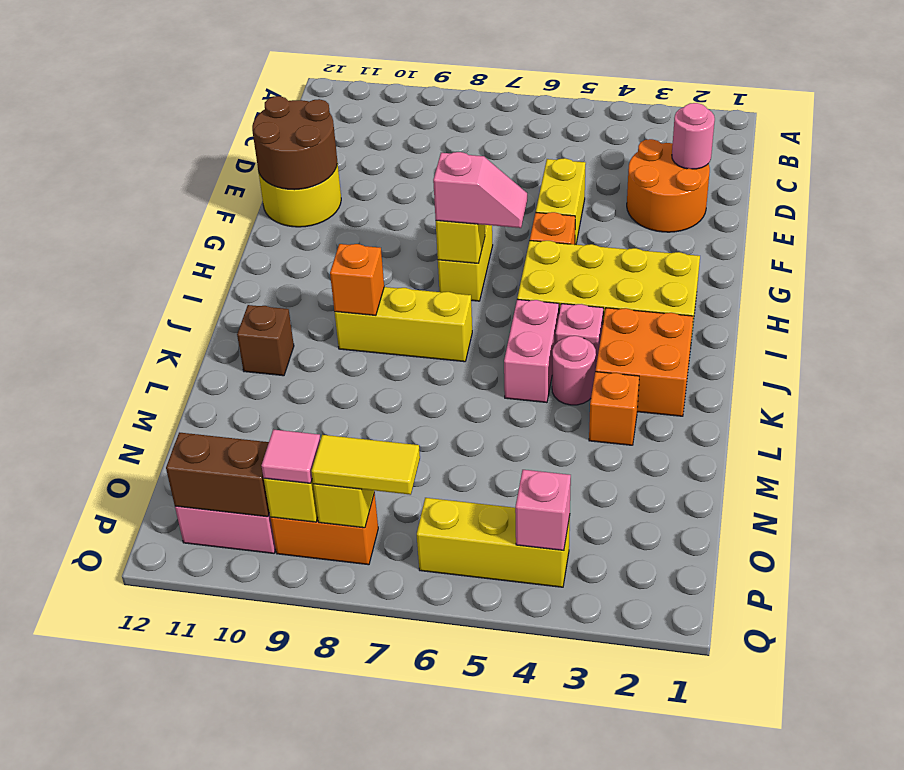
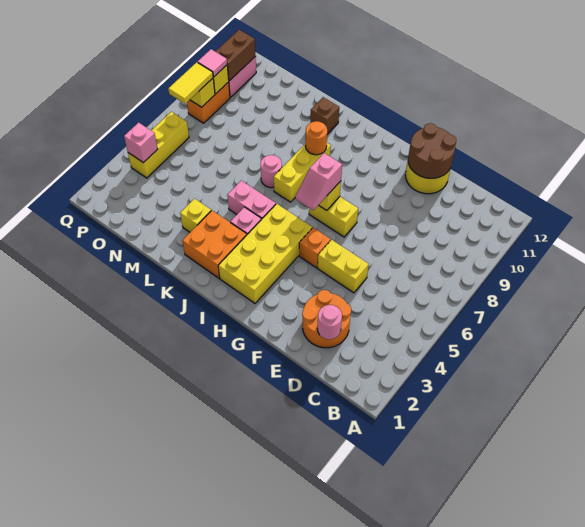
orange brick J9 level 2 -> orange round brick J9 level 2
pink round brick K4 level 1 -> pink round brick K7 level 1
orange brick L3 level 1 -> yellow brick L3 level 1

